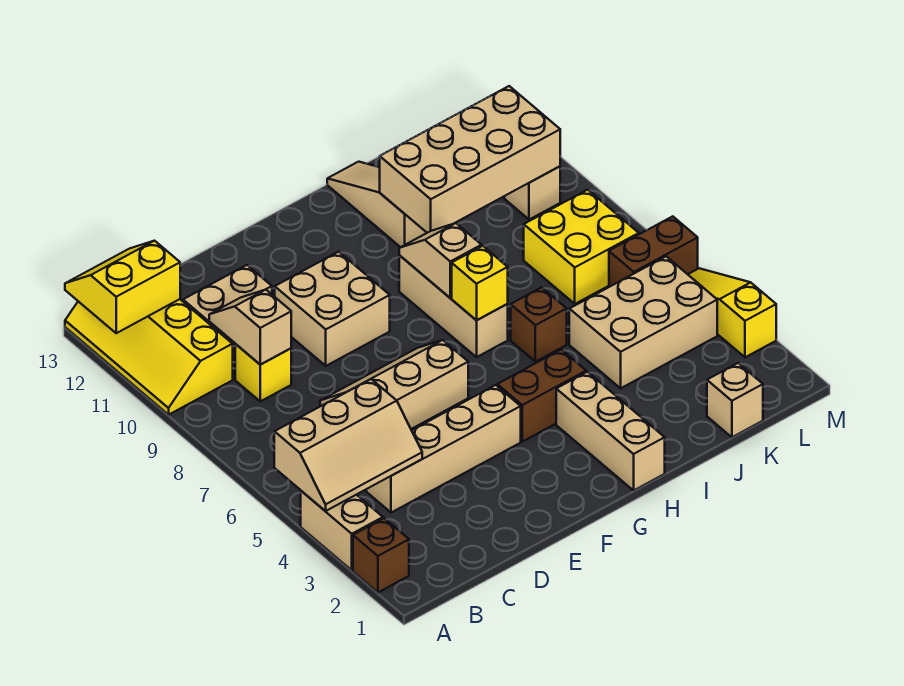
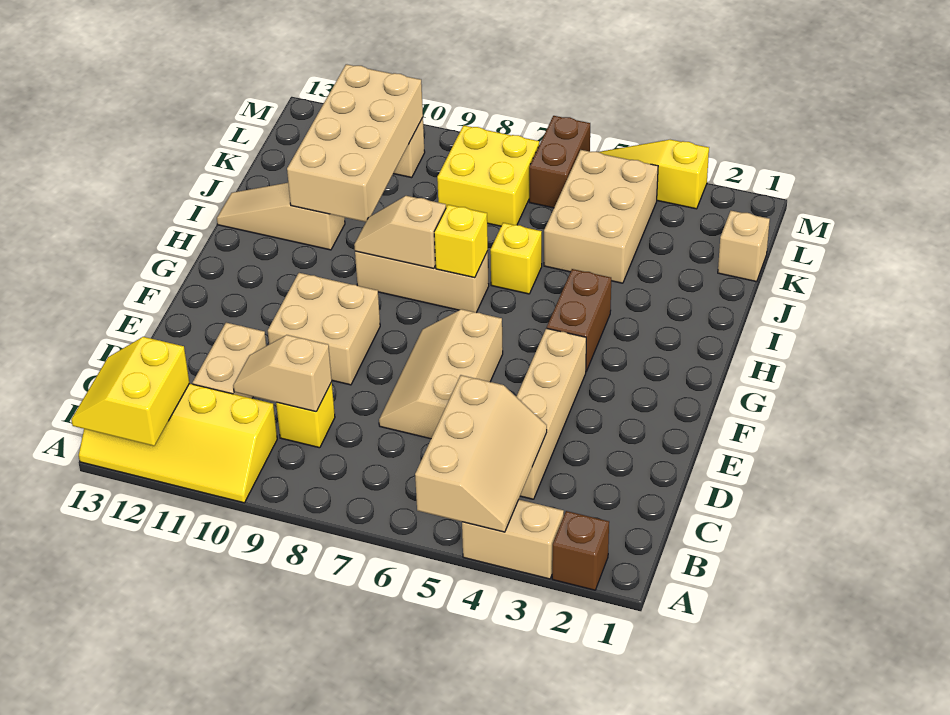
tan brick H1:H3 level 1 -> none
brown brick I6 level 1 -> yellow brick I6 level 1

